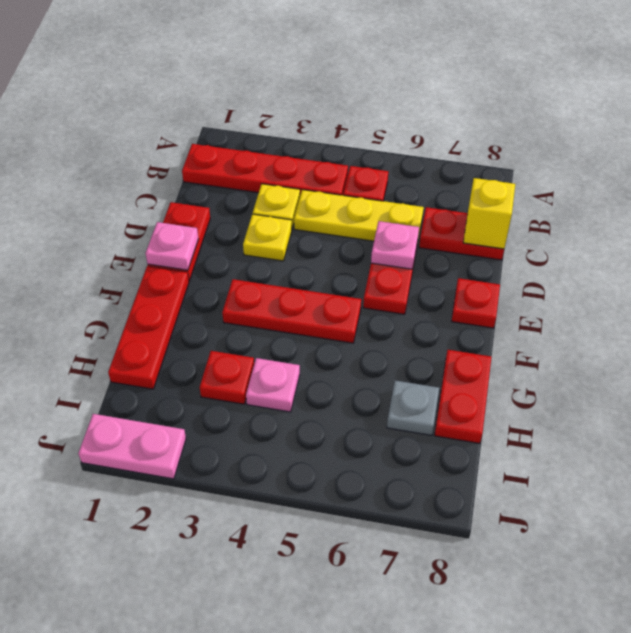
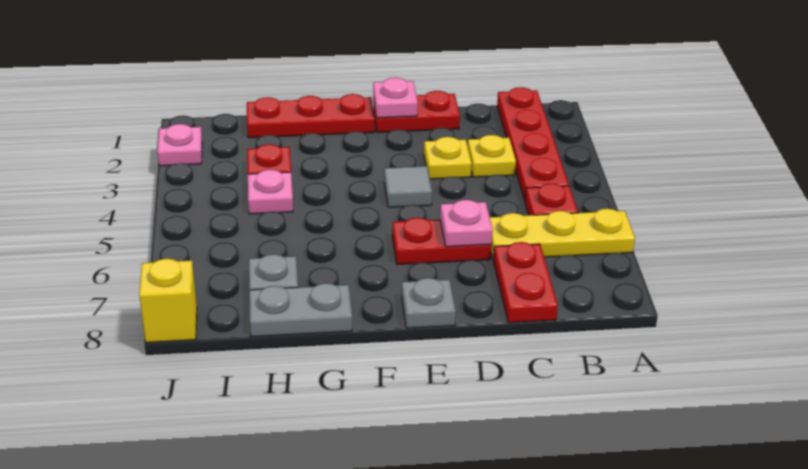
yellow plate C4:C6 level 1 -> yellow plate A6:C6 level 1
yellow brick C8 level 2 -> yellow brick J8 level 1
none -> grey tile E4 level 1
red plate E8 level 1 -> grey plate E8 level 1
red plate F3:F5 level 1 -> none
red plate G8:H8 level 1 -> grey plate G8:H8 level 1
pink plate J1:J2 level 1 -> pink plate J2 level 1

